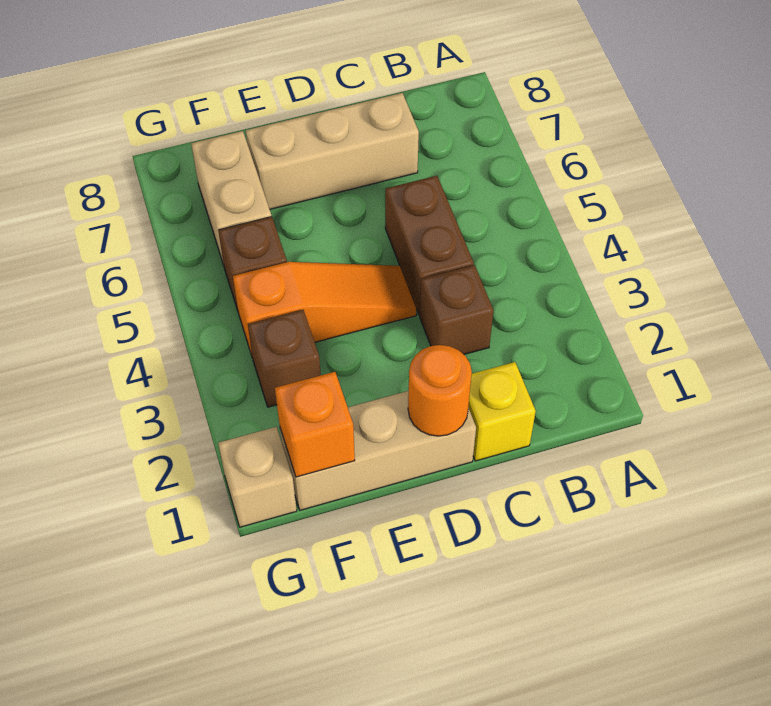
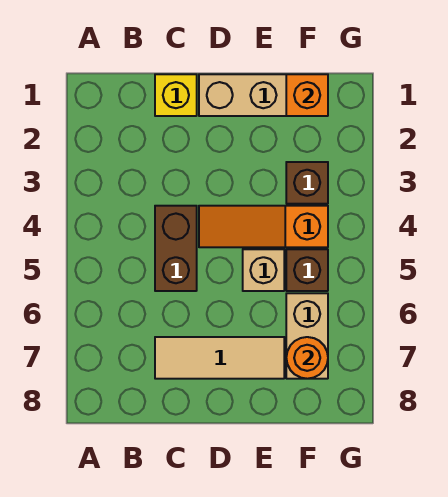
brown brick C3 level 1 -> none
tan brick C7:E7 level 1 -> tan tile C7:E7 level 1
orange round brick D1 level 2 -> orange round brick F7 level 2
tan brick G1 level 1 -> tan brick E5 level 1

